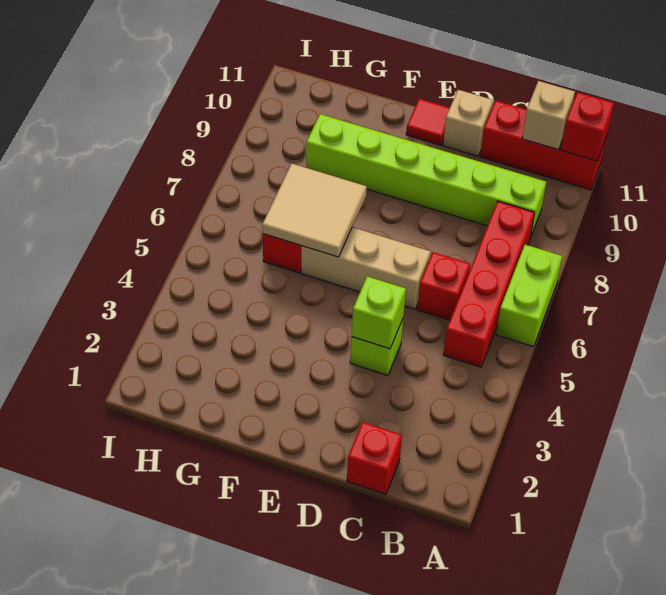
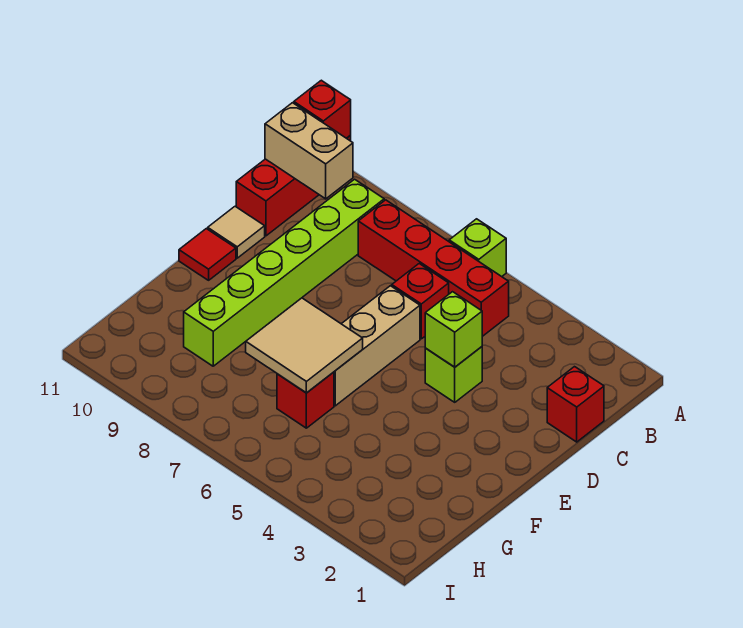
lime brick A6:A7 level 1 -> lime brick A6 level 1
tan brick B11 level 2 -> tan brick B10:B11 level 2
tan brick D11 level 1 -> tan tile D11 level 1

